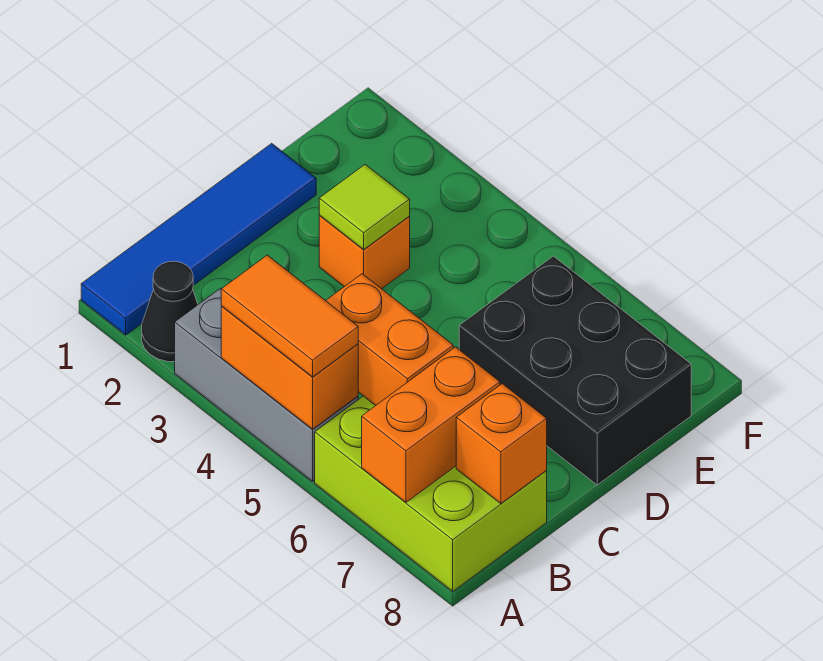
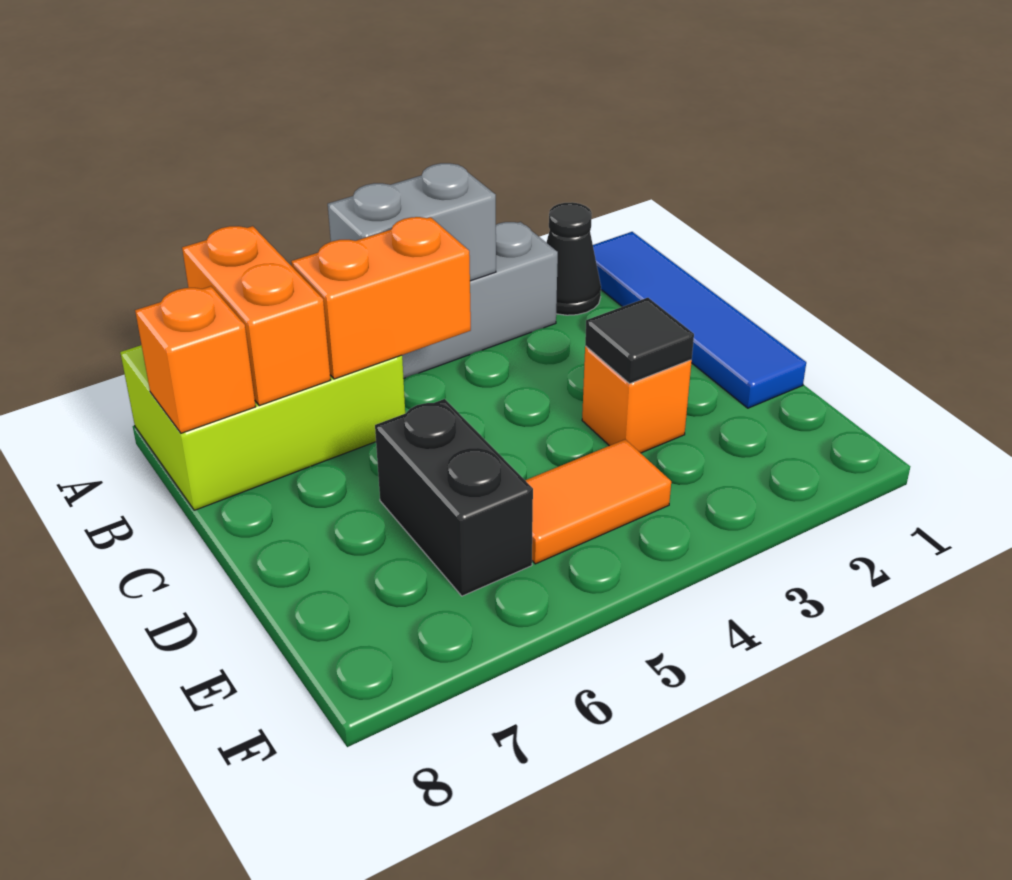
orange brick A4:A5 level 2 -> grey brick A4:A5 level 2
orange tile A4:A5 level 3 -> orange tile E4:E5 level 1
lime tile D3 level 2 -> black tile D3 level 2
black brick D6:E8 level 1 -> black brick D6:E6 level 1

